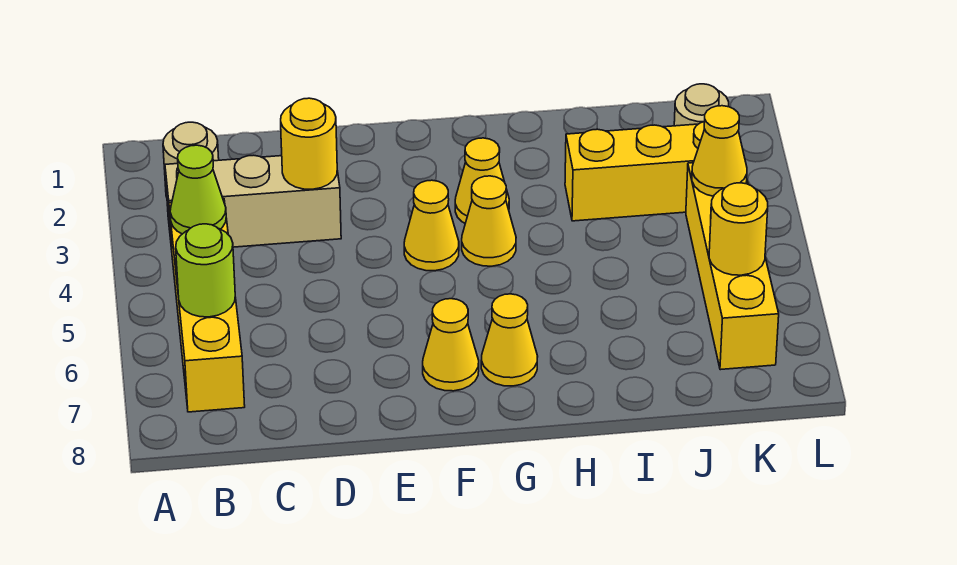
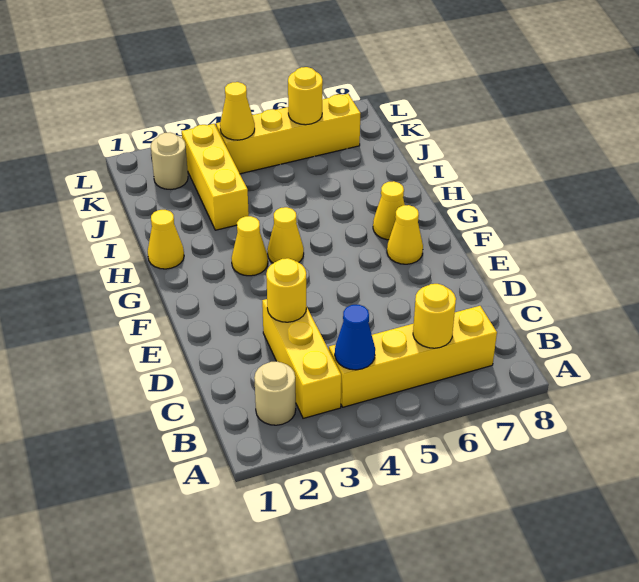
tan brick B3:D3 level 1 -> yellow brick B3:D3 level 1
lime cone B4 level 2 -> blue cone B4 level 2
lime round brick B6 level 2 -> yellow round brick B6 level 2
yellow cone F4 level 1 -> yellow cone H1 level 1

